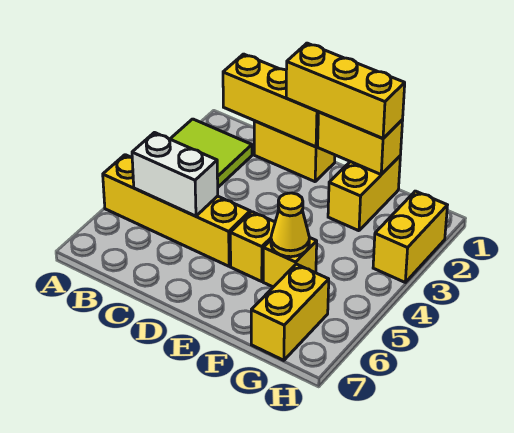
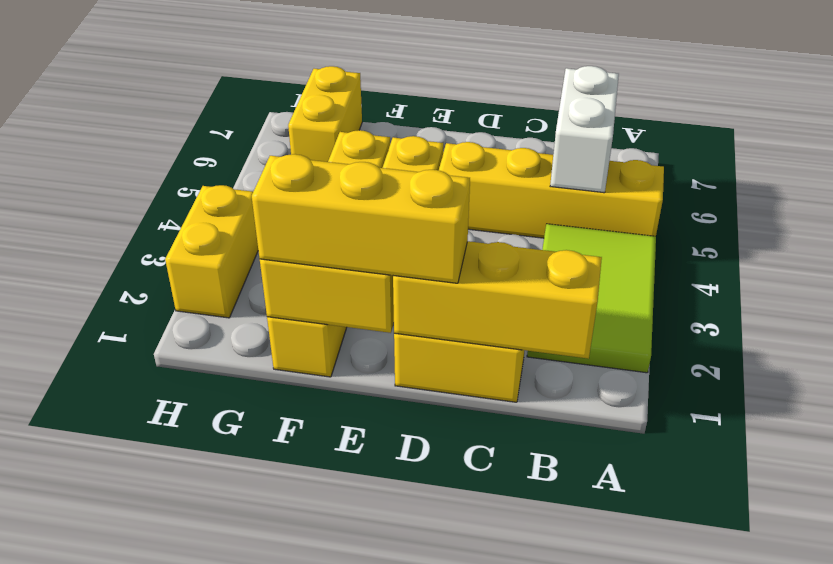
white brick B5:C5 level 2 -> white brick B5:B6 level 2
yellow cone F5 level 2 -> none

